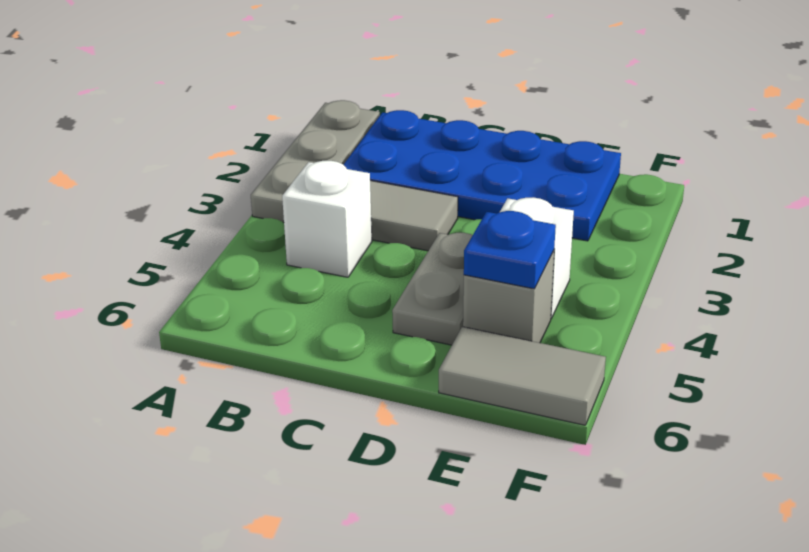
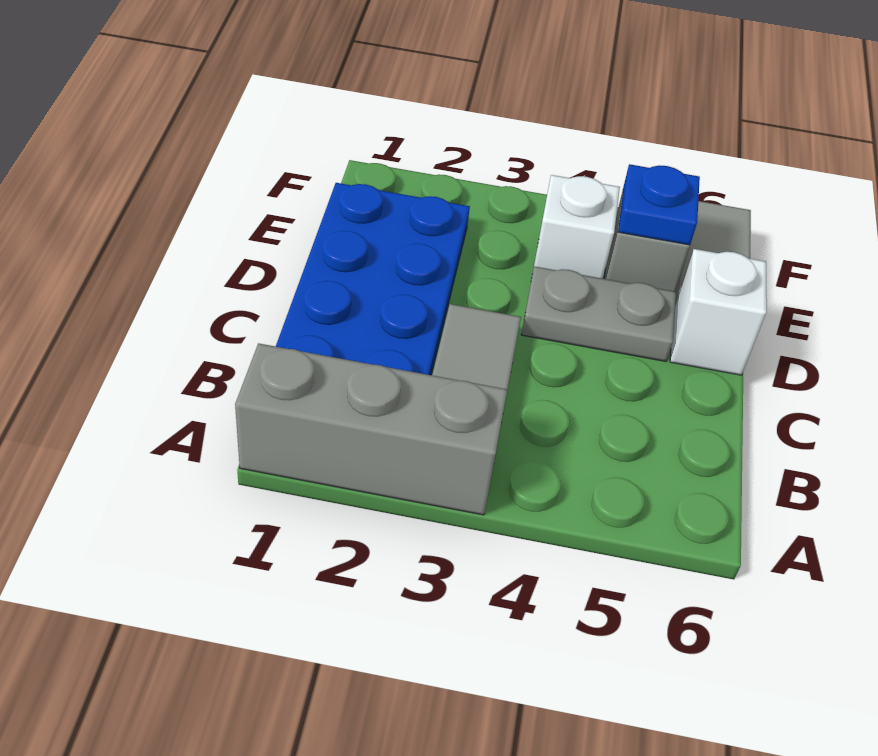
grey plate A1:A3 level 1 -> grey brick A1:A3 level 1
white brick B4 level 1 -> white brick D6 level 1

